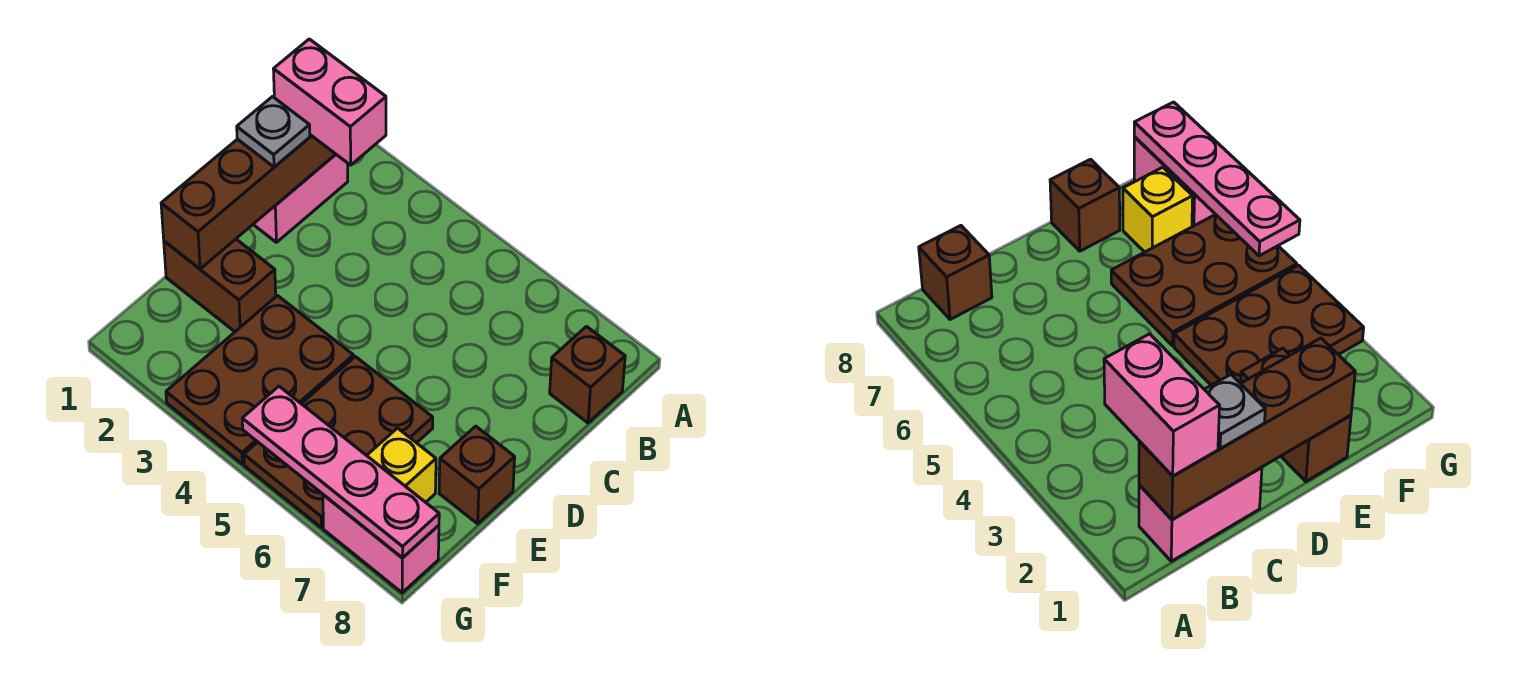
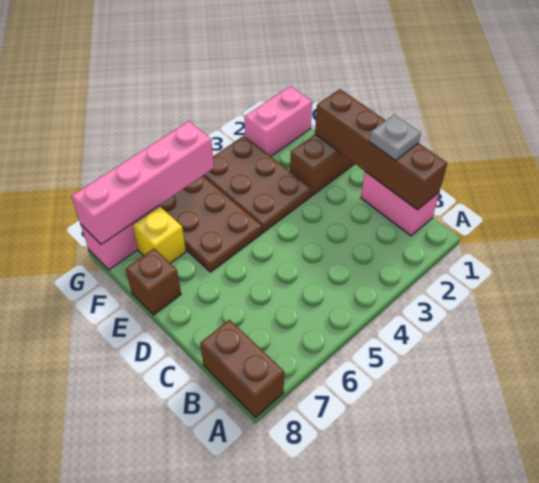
pink brick B1:B2 level 3 -> pink brick G1:G2 level 1
brown brick B8 level 1 -> brown brick A8:B8 level 1
pink plate G5:G8 level 2 -> pink brick G5:G8 level 2

